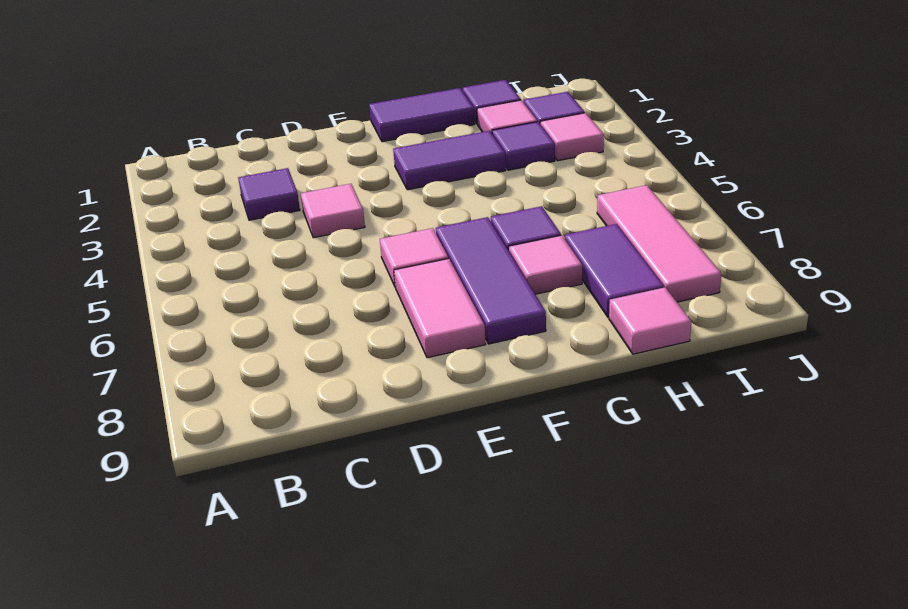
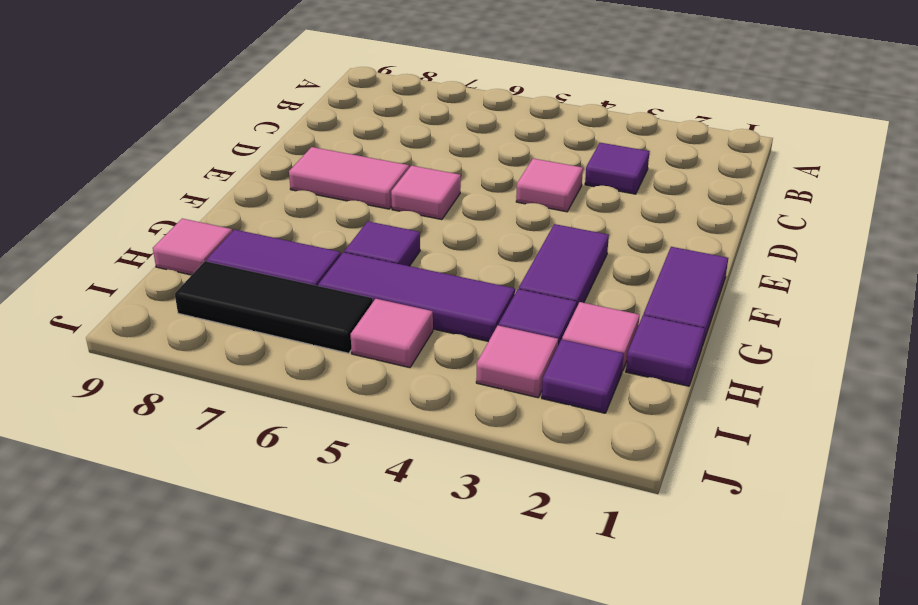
purple tile F6:F8 level 1 -> purple tile H4:H6 level 1
pink tile G7 level 1 -> pink tile I5 level 1
pink tile I6:I8 level 1 -> black tile I6:I8 level 1

